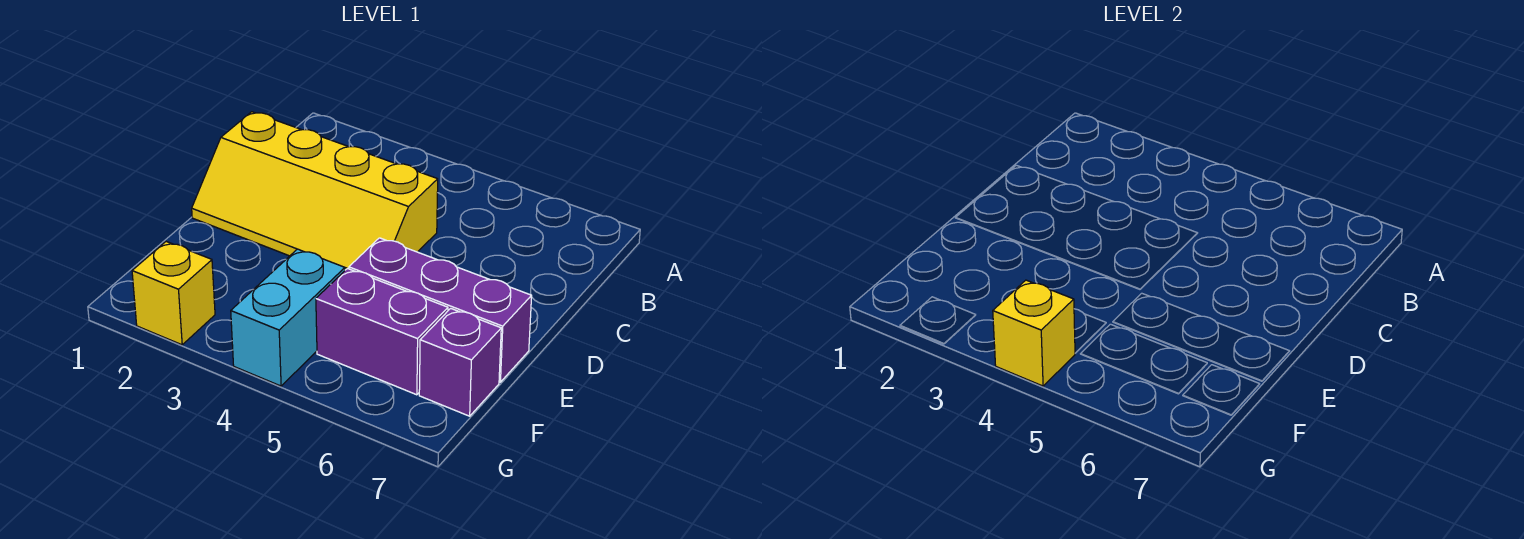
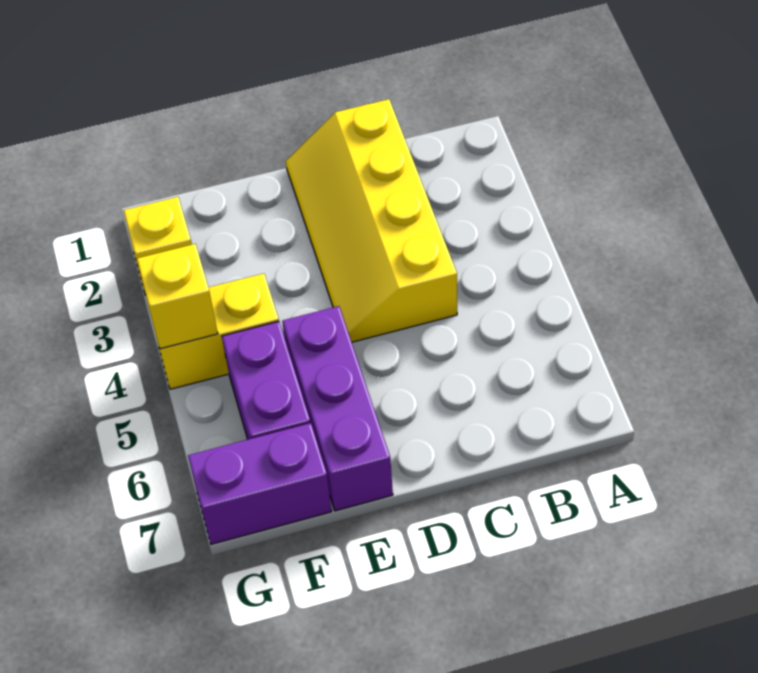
cyan brick F4:G4 level 1 -> yellow brick F4:G4 level 1
purple brick F7 level 1 -> purple brick F7:G7 level 1

